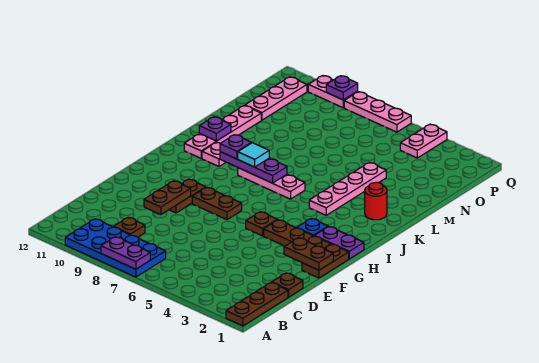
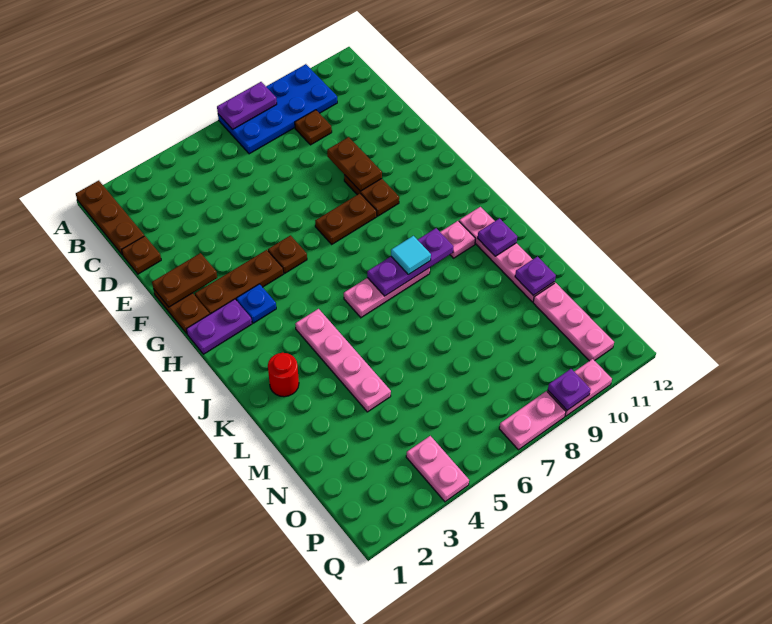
purple plate J9 level 3 -> purple plate M11 level 2
pink plate Q6:Q8 level 1 -> pink plate Q7:Q8 level 1

